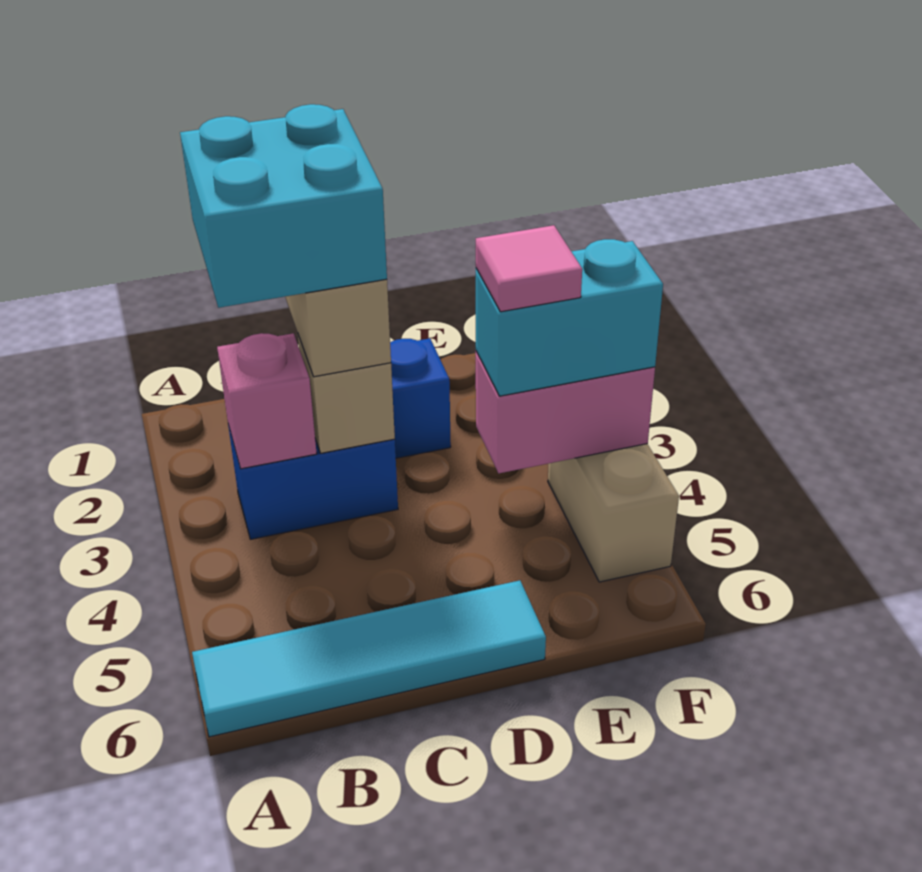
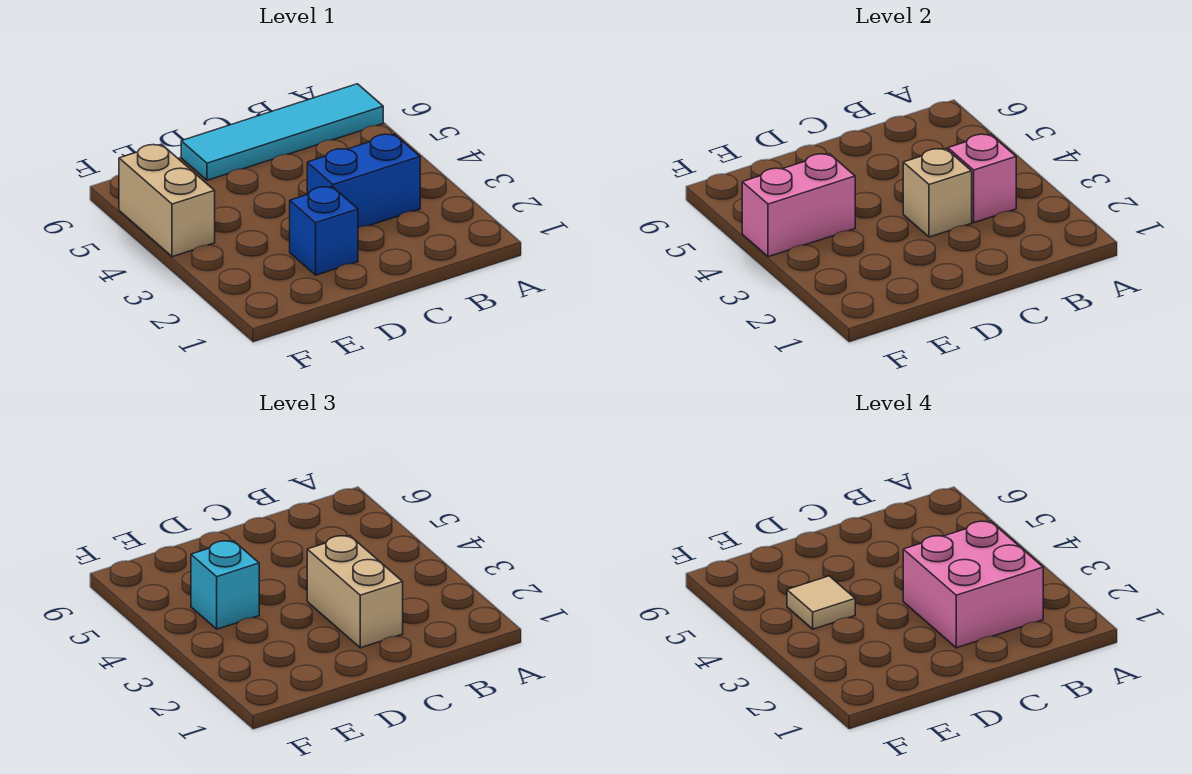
cyan brick B2:C3 level 4 -> pink brick B2:C3 level 4
cyan brick E4:F4 level 3 -> cyan brick E4 level 3
pink tile E4 level 4 -> tan tile E4 level 4

